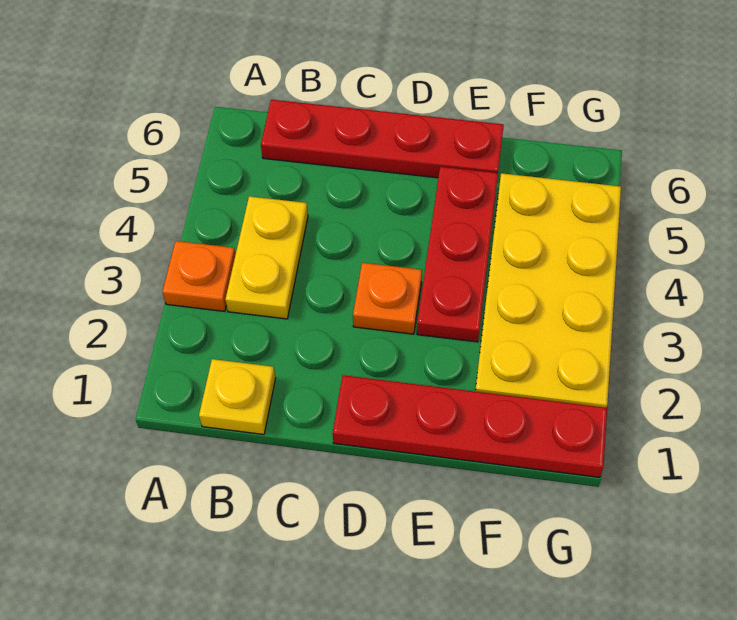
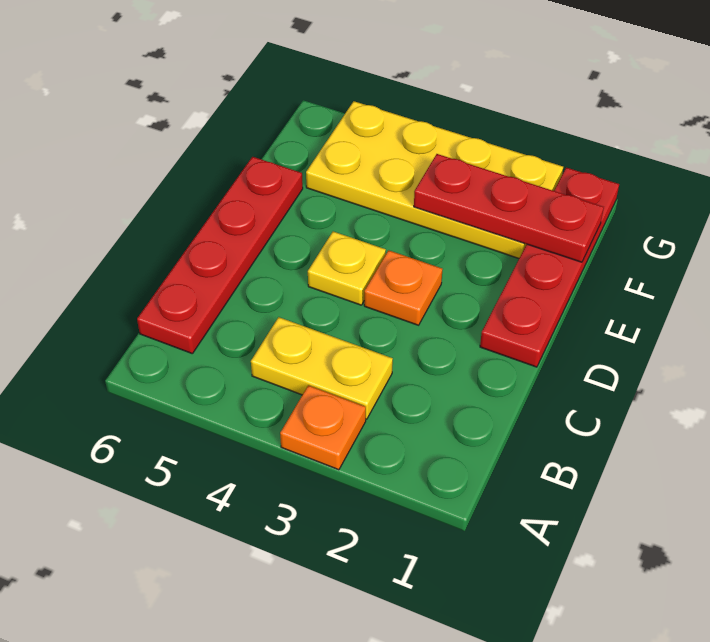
yellow plate B1 level 1 -> yellow plate D4 level 1
red plate E3:E5 level 1 -> red plate F1:F3 level 2

